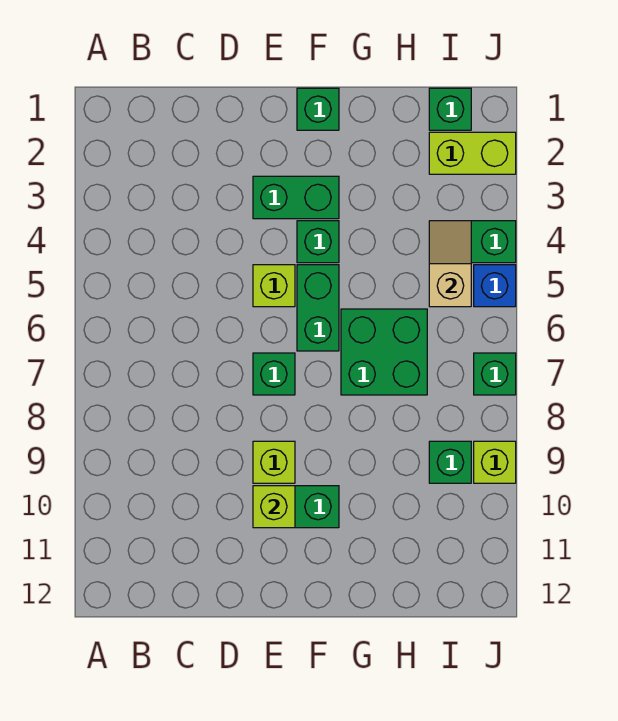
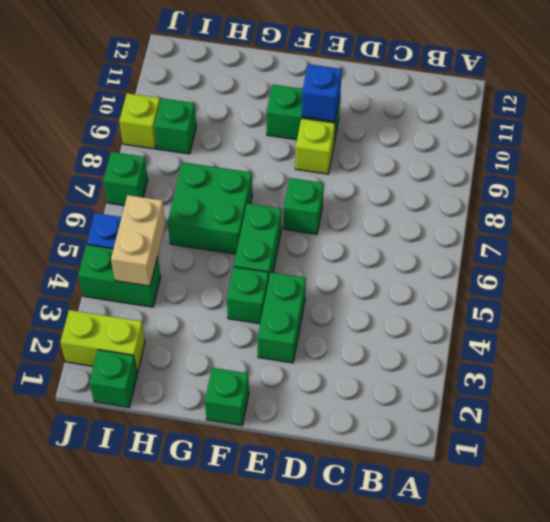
green brick E3:F3 level 1 -> green brick E3:E4 level 1
lime brick E5 level 1 -> none
lime brick E10 level 2 -> blue brick E10 level 2
tan slope I4:I5 level 2 top 5 -> tan brick I4:I5 level 2

